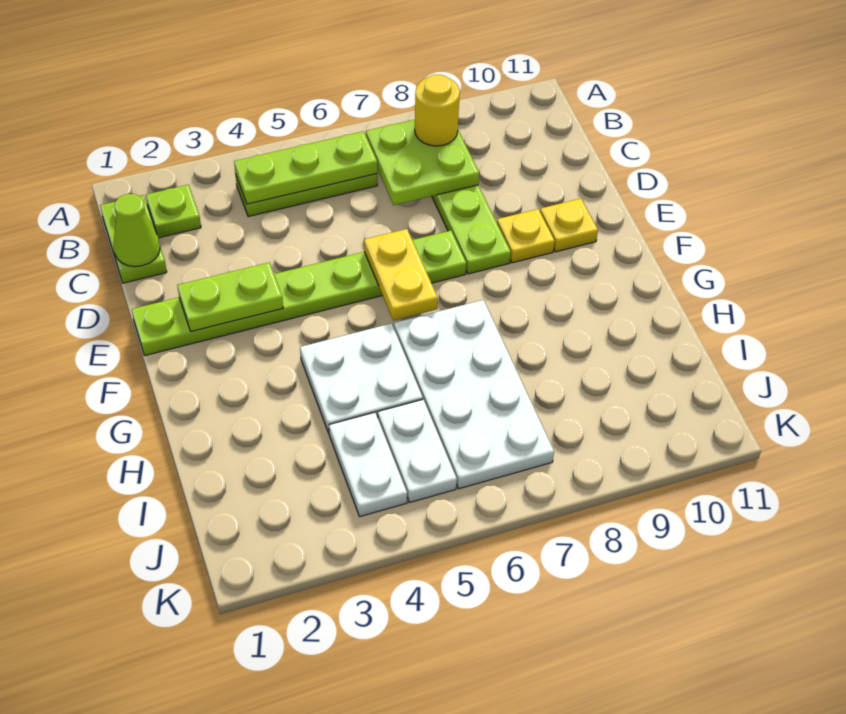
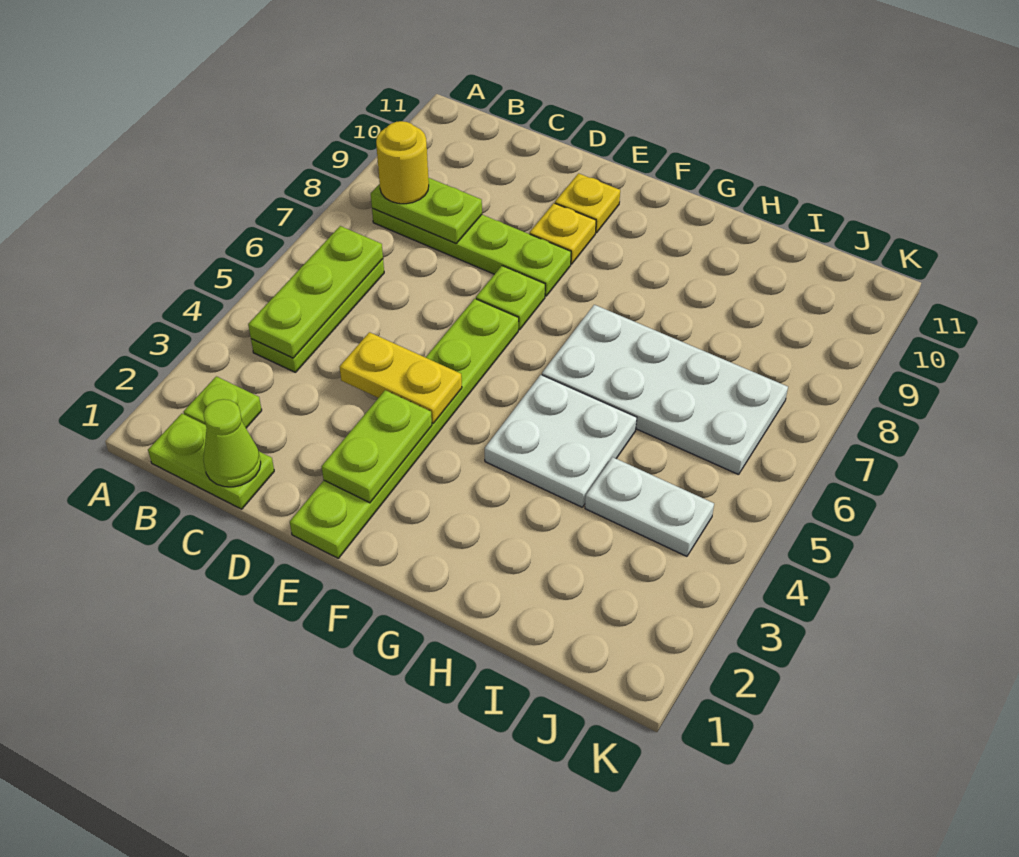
lime plate B7:C8 level 2 -> lime plate B8:C8 level 2
yellow plate E6:F6 level 2 -> yellow plate D4:E4 level 2
white plate I5:J5 level 1 -> none

